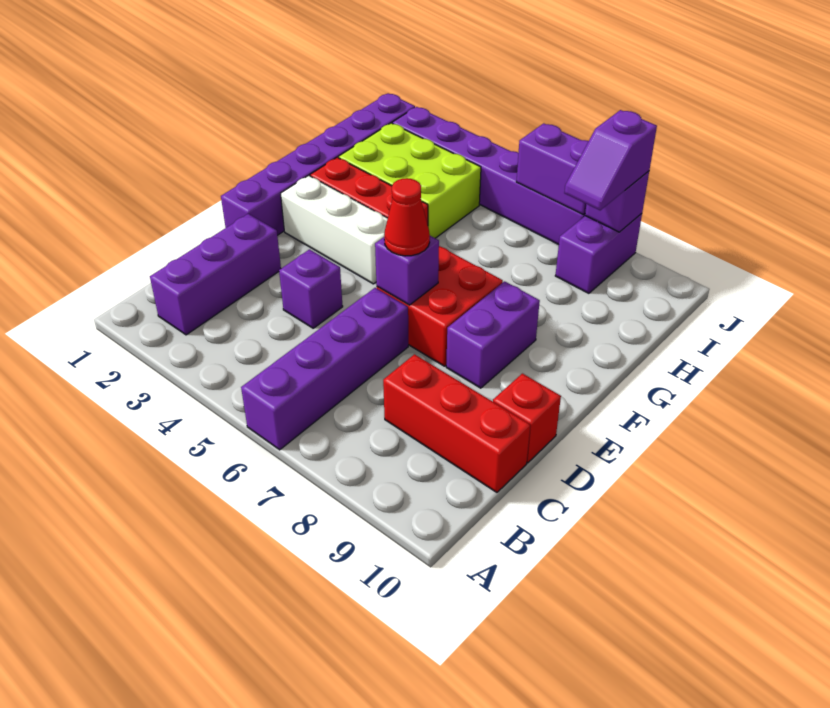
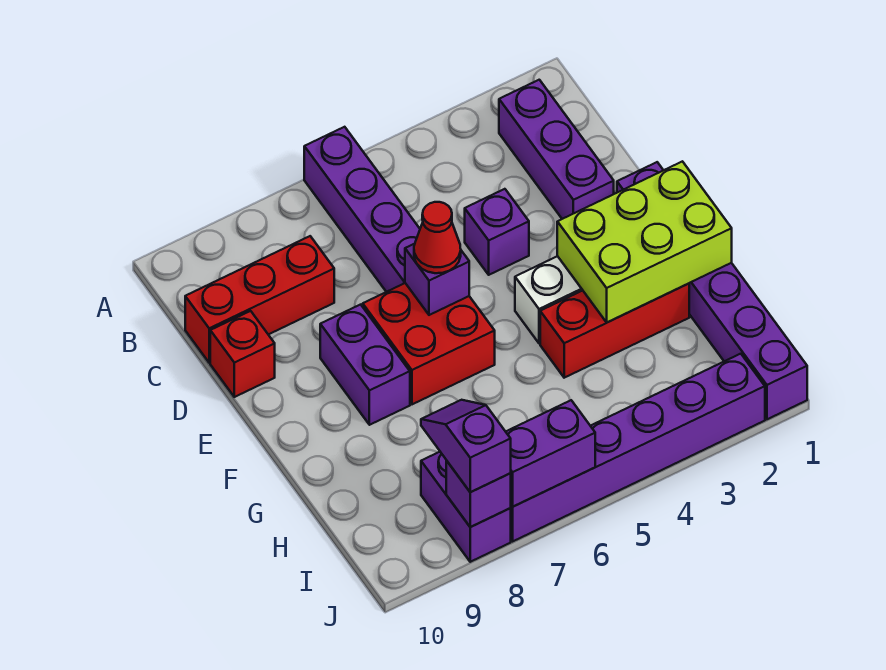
lime brick H2:I4 level 1 -> lime brick F1:G3 level 2

